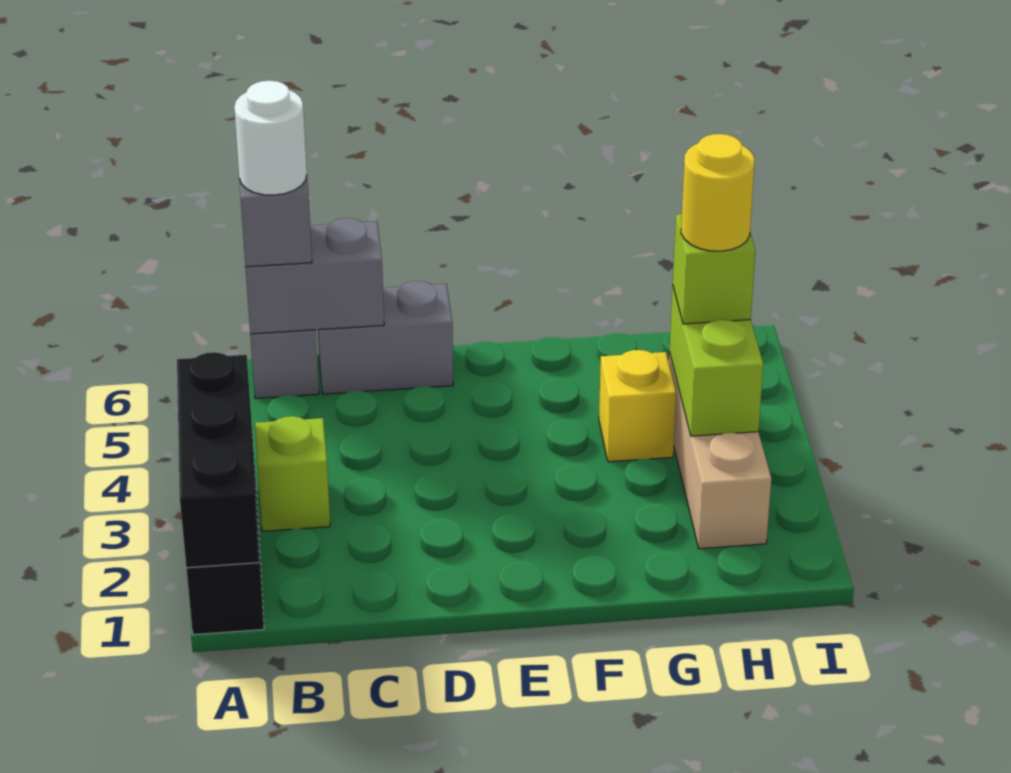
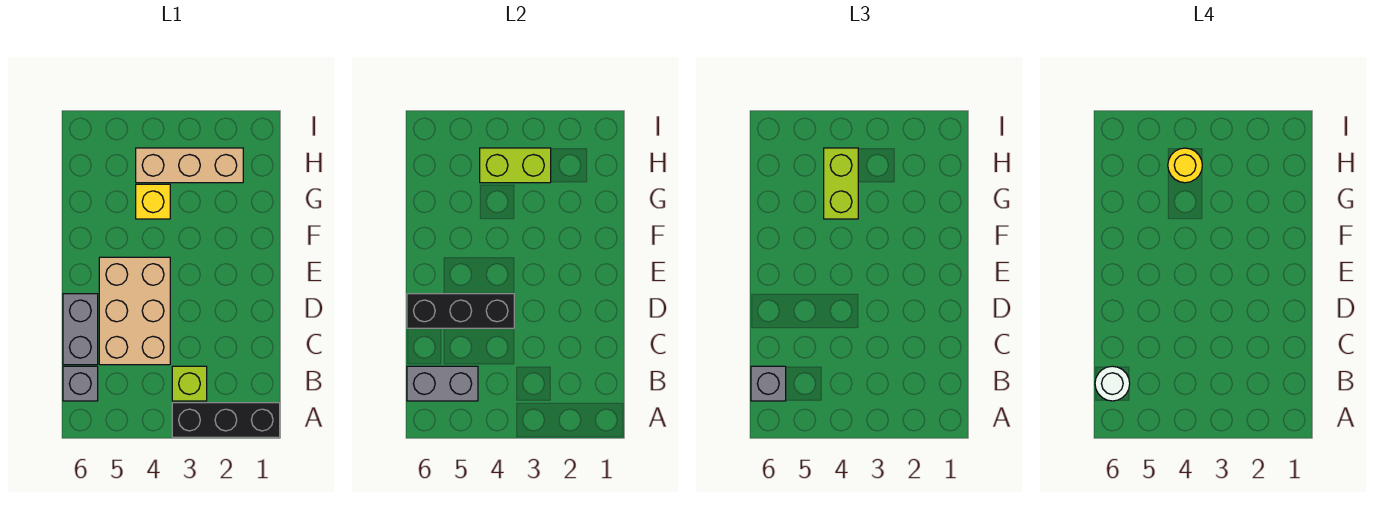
black brick A1:A3 level 2 -> black brick D4:D6 level 2
grey brick B6:C6 level 2 -> grey brick B5:B6 level 2
none -> tan brick C4:E5 level 1
lime brick H4 level 3 -> lime brick G4:H4 level 3

